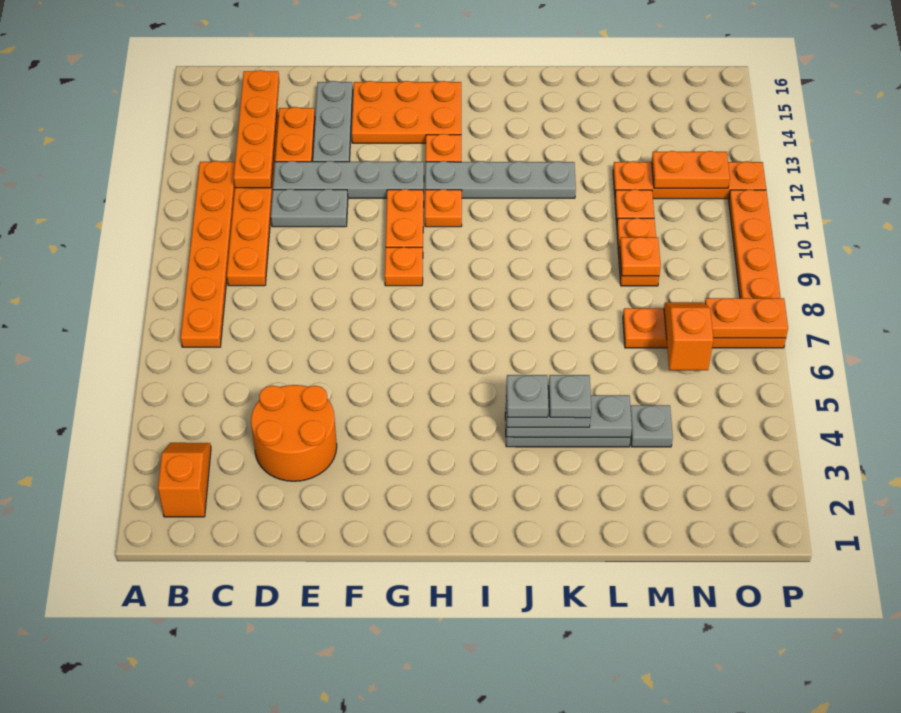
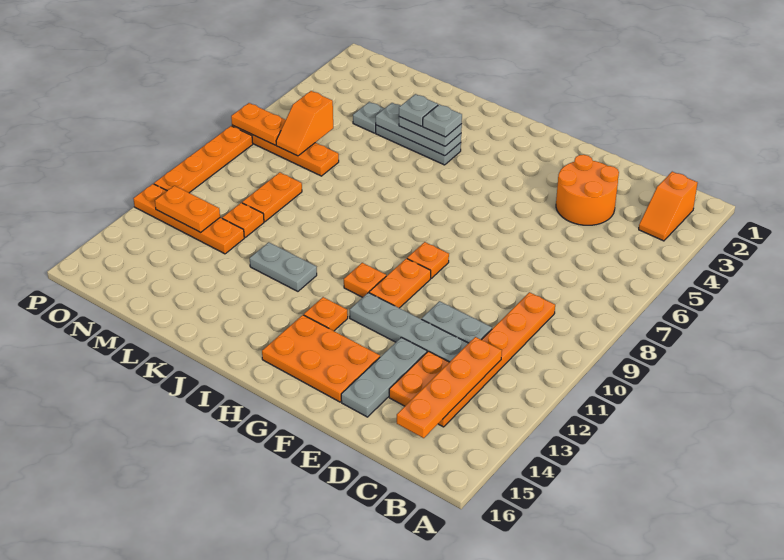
orange plate B7:B12 level 1 -> none
grey plate H12:K12 level 1 -> grey plate J12:K12 level 1
orange plate M9 level 2 -> none

